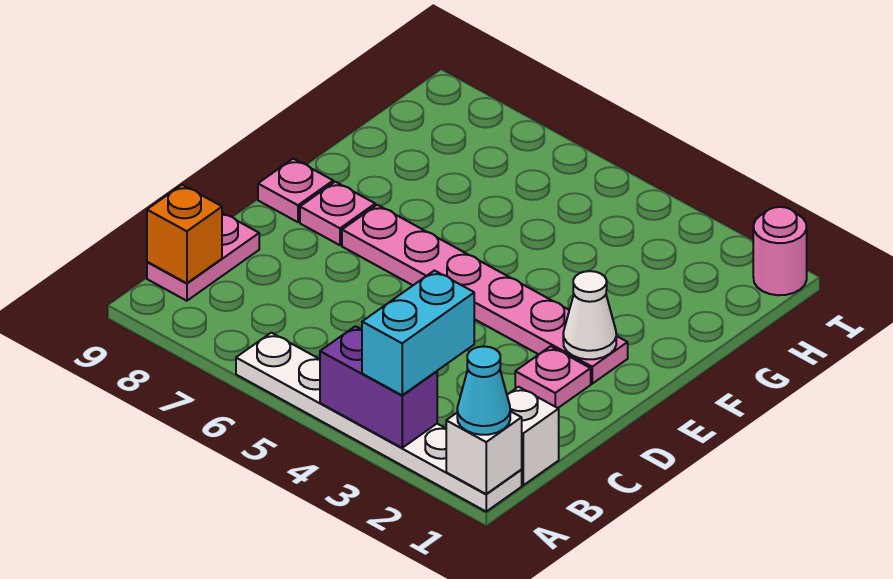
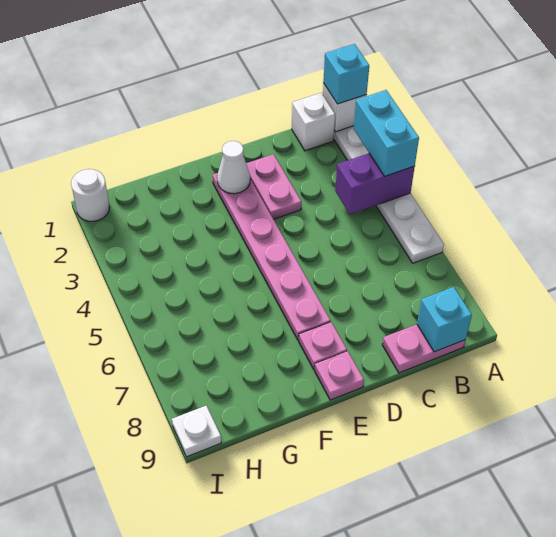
cyan cone A1 level 3 -> cyan brick A1 level 3
purple brick A3:A4 level 2 -> purple brick A4:B4 level 2
cyan brick A3:B3 level 3 -> cyan brick A3:A4 level 3
orange brick B9 level 2 -> cyan brick B9 level 2
pink plate D2 level 1 -> pink plate D2:D3 level 1
pink round brick I1 level 1 -> white round brick I1 level 1
none -> white plate I9 level 1

